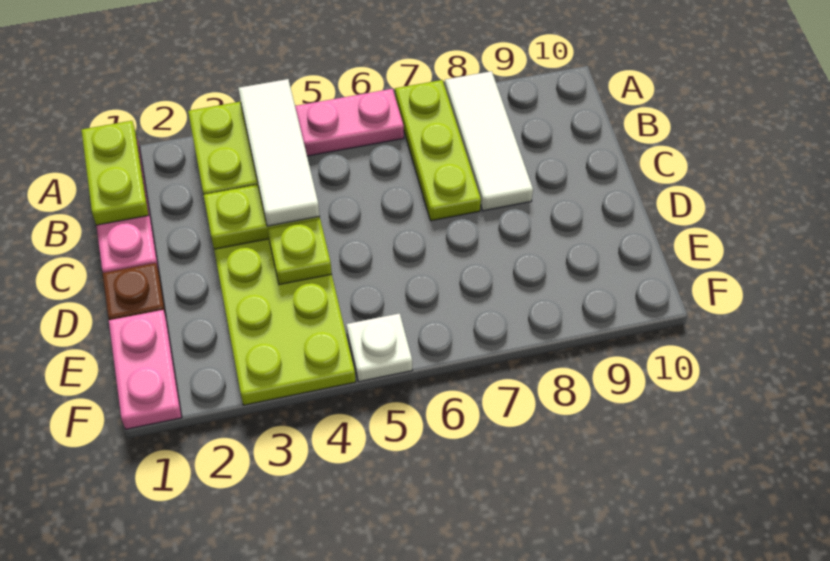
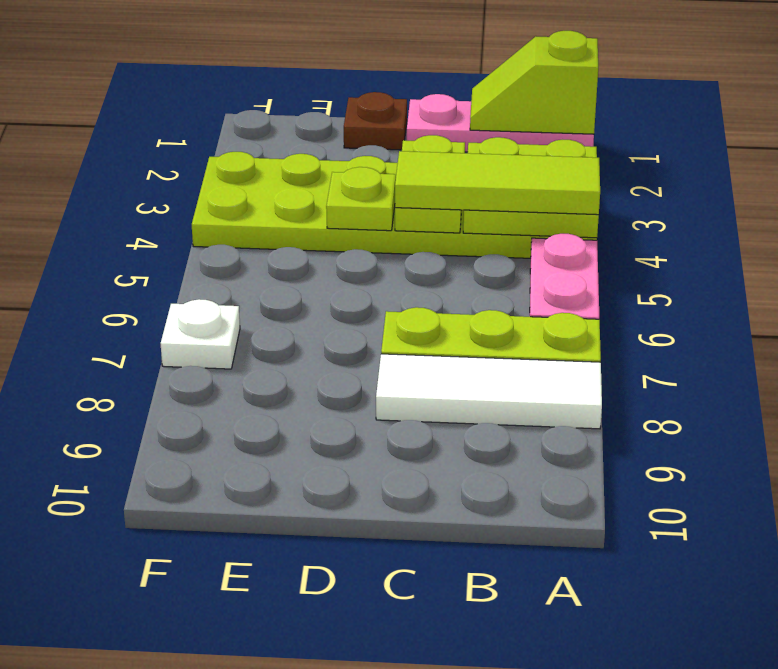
lime plate A1:B1 level 2 -> lime slope A1:B1 level 2 top A
white tile A4:C4 level 3 -> lime tile A4:C4 level 3
pink plate E1:F1 level 1 -> none
white plate F5 level 1 -> white plate F7 level 1

